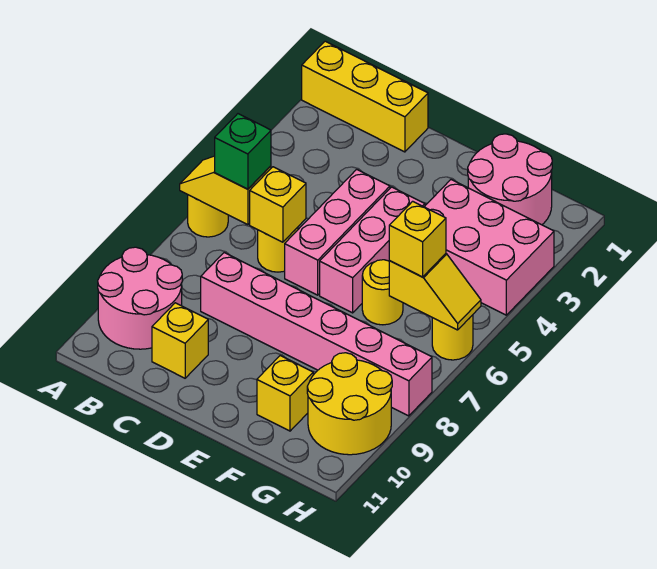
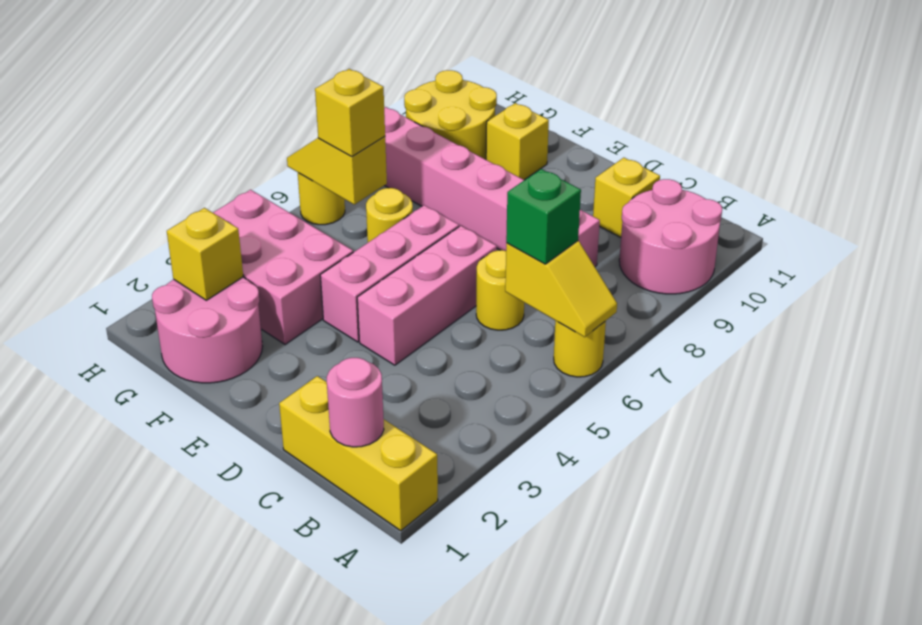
none -> pink round brick B1 level 2
yellow brick C6 level 2 -> yellow brick G2 level 2

